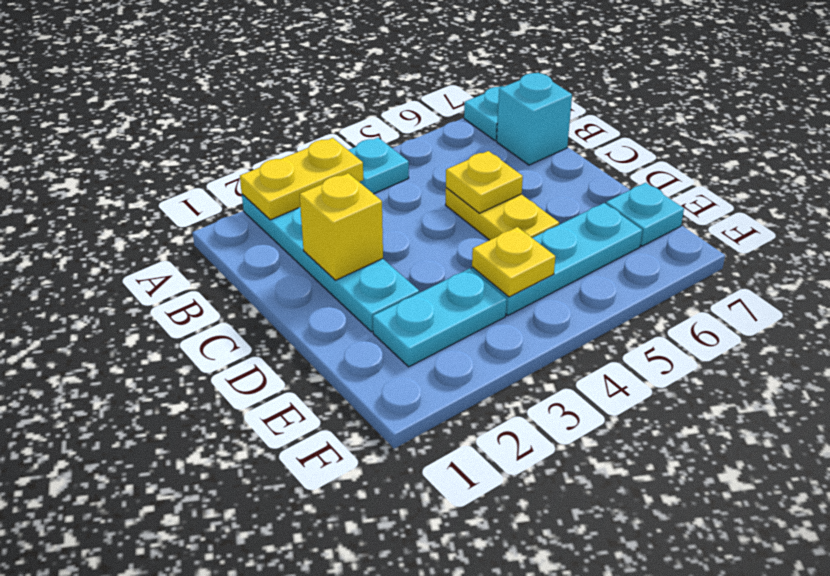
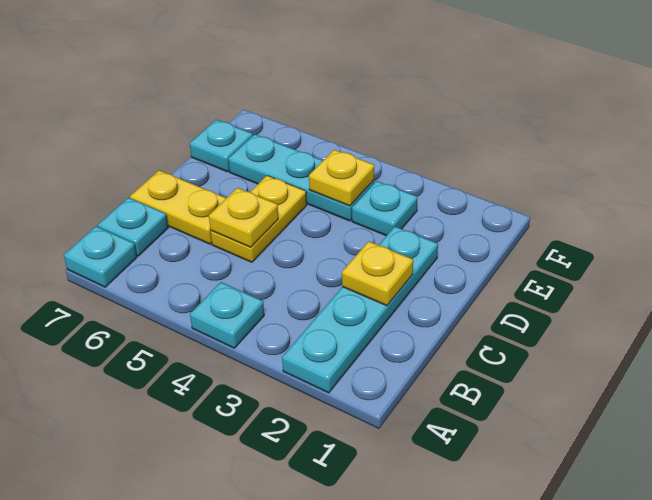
yellow plate A2:A3 level 2 -> yellow plate C6:C7 level 1
cyan brick B7 level 1 -> cyan plate B7 level 1
yellow brick C2 level 2 -> yellow plate C2 level 2
cyan plate E2:E3 level 1 -> cyan plate E3 level 1

